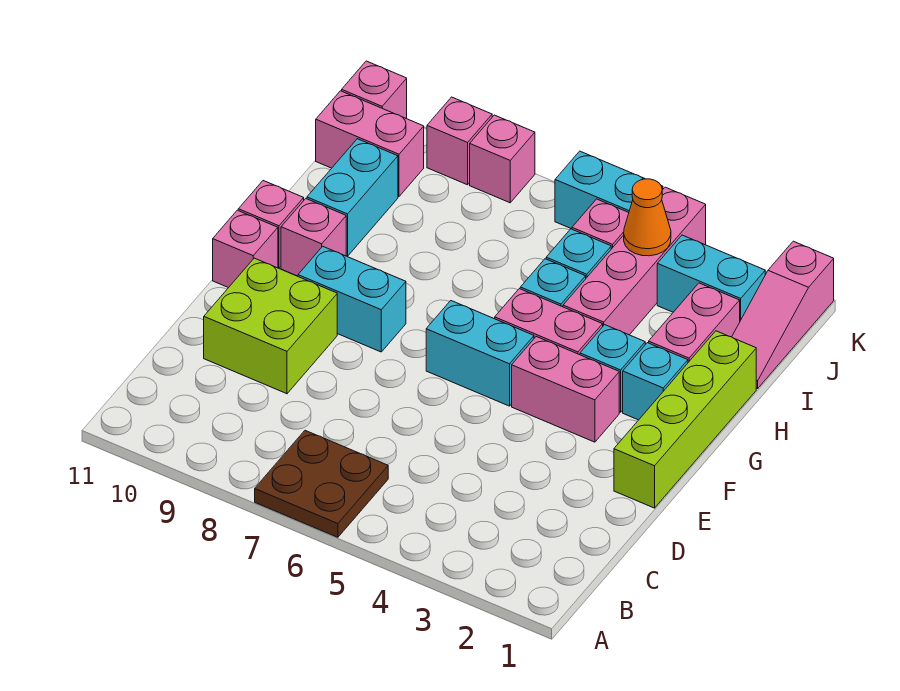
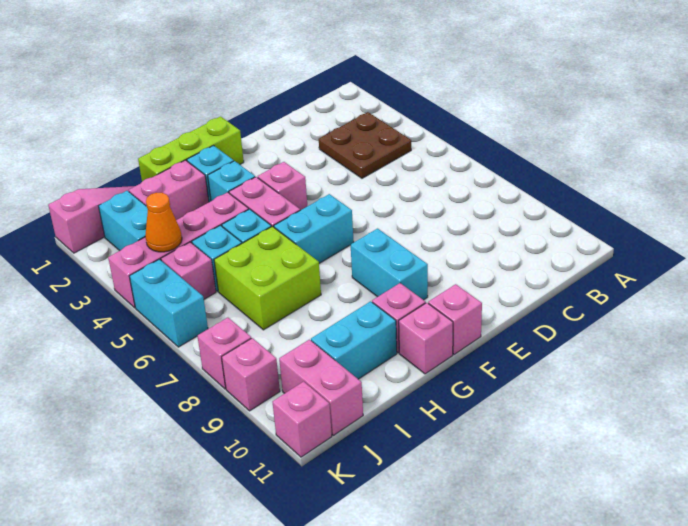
brown plate A6:B7 level 1 -> brown plate B3:C4 level 1
lime brick D9:E10 level 1 -> lime brick H6:I7 level 1
lime brick E1:H1 level 1 -> lime brick F1:H1 level 1
pink brick F3:F4 level 1 -> pink brick F4 level 1
cyan brick F5:F6 level 1 -> cyan brick F6:G6 level 1

